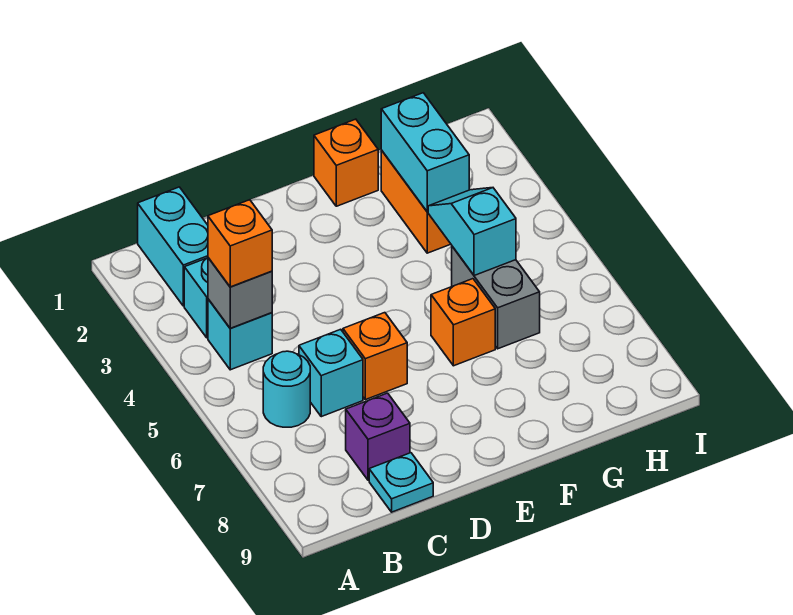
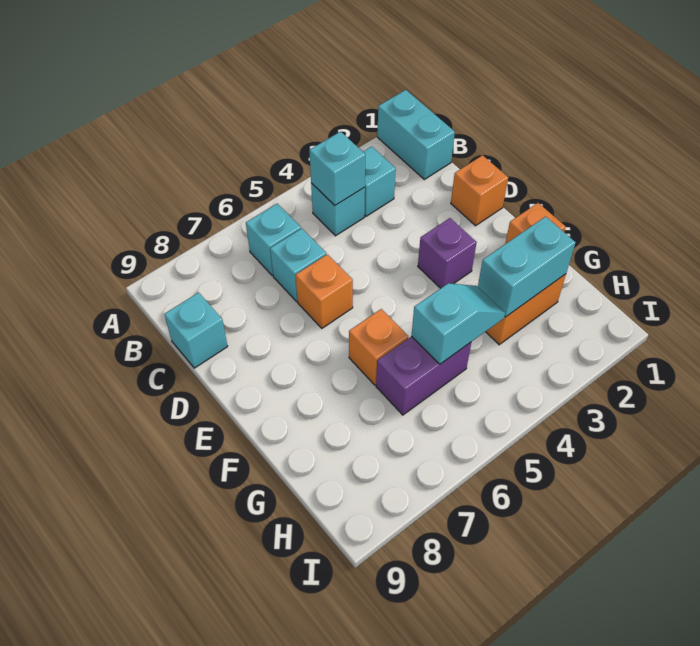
cyan brick B1:B2 level 1 -> cyan brick A1:B1 level 1
grey brick B4 level 2 -> cyan brick B4 level 2
orange brick B4 level 3 -> orange brick D1 level 1
cyan round brick B6 level 1 -> cyan brick B6 level 1
purple brick C8 level 1 -> purple brick E3 level 1
cyan plate C9 level 1 -> cyan brick C9 level 1
grey brick G5:G6 level 1 -> purple brick G5:G6 level 1

